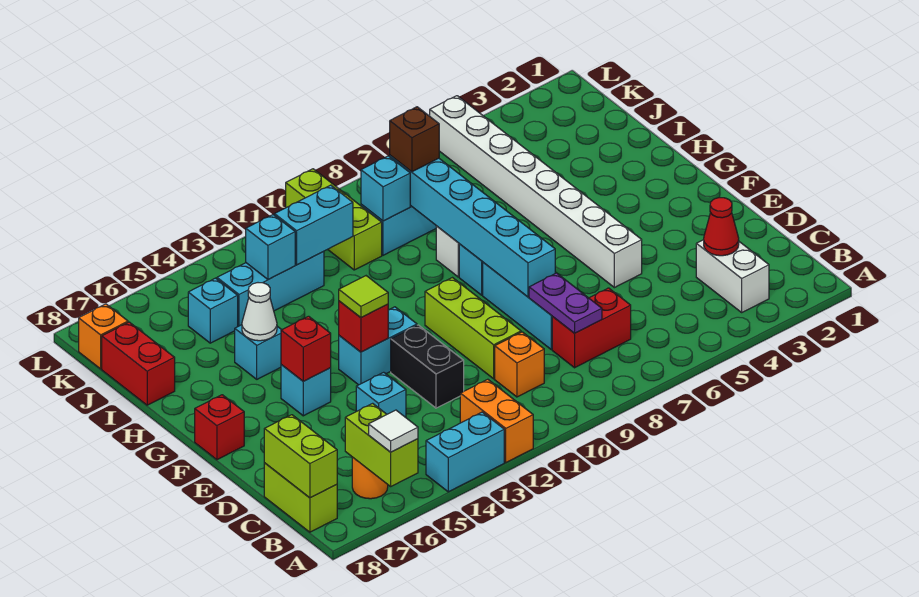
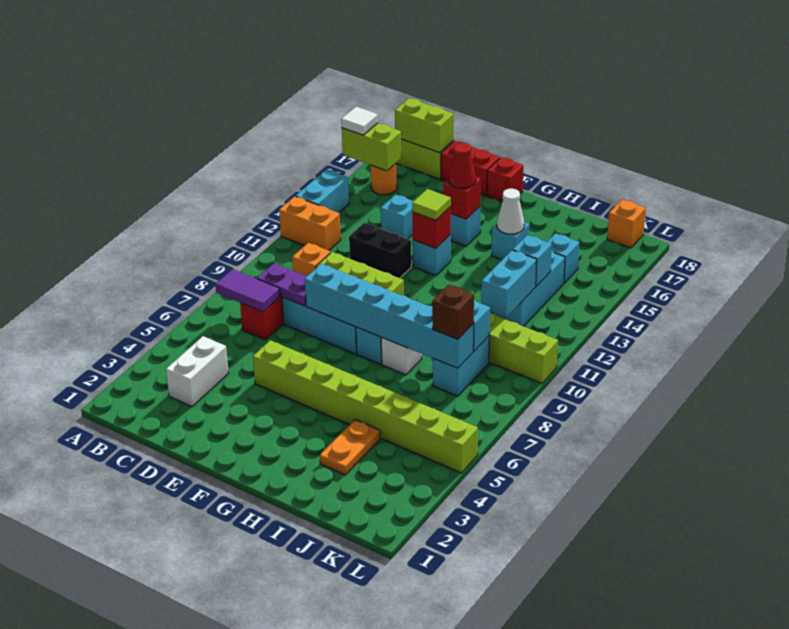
white brick B3:C3 level 1 -> white brick C3:C4 level 1
none -> purple tile B7:C7 level 2
red cone C3 level 2 -> red cone F15 level 3
white brick E5:L5 level 1 -> lime brick E5:L5 level 1
cyan brick F12:F13 level 1 -> cyan brick F13 level 1
none -> orange plate I3:I4 level 1
red brick I18:J18 level 1 -> red brick D18:E18 level 1

